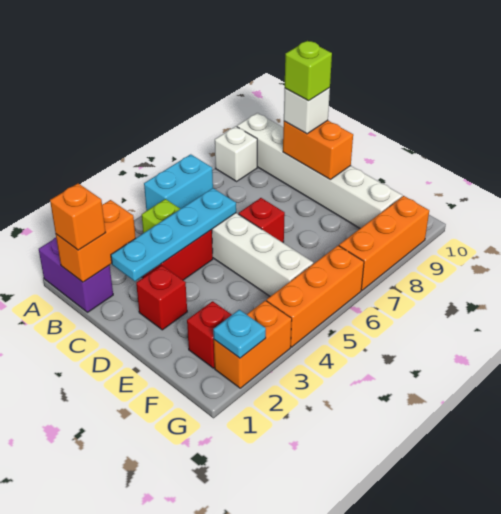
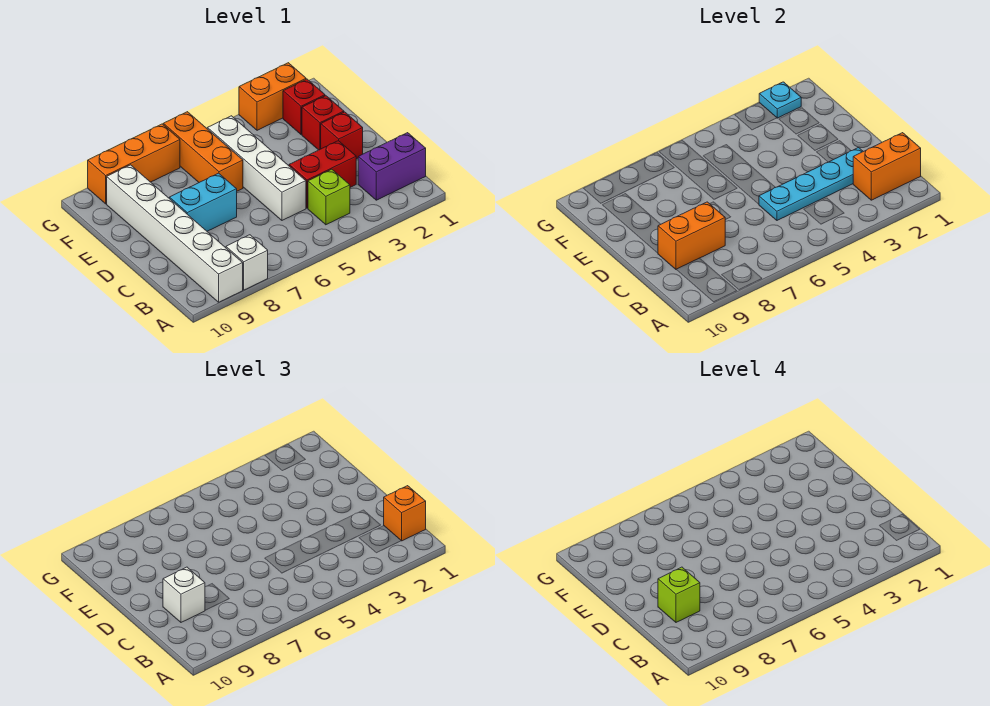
purple brick A1:B1 level 1 -> purple brick B1:B2 level 1
cyan brick A5:A6 level 1 -> cyan brick D7:D8 level 1
orange brick C9:D9 level 2 -> orange brick C8:C9 level 2
red brick D6 level 1 -> red brick E2 level 1
orange brick G4:G6 level 1 -> orange brick E6:G6 level 1

